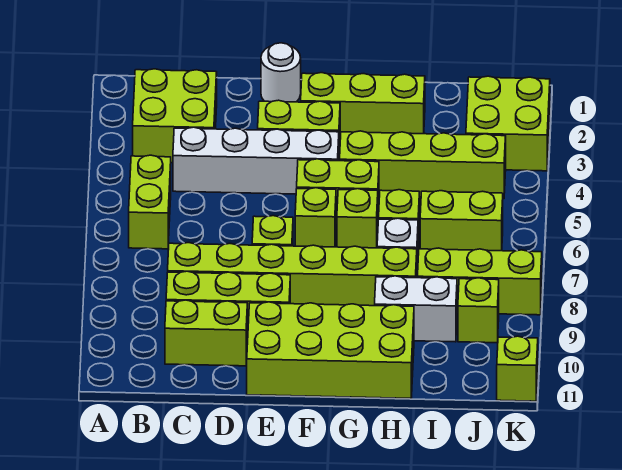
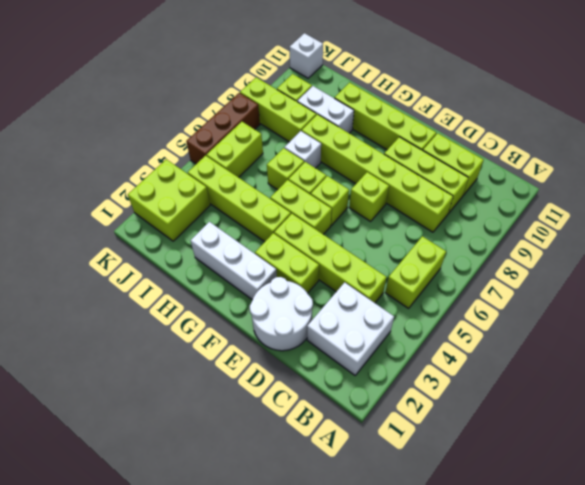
lime brick B2:C3 level 1 -> white brick B2:C3 level 1
white brick C4:F4 level 1 -> lime brick C4:F4 level 1
white round brick E1 level 1 -> white round brick D1:E2 level 1
lime brick E10:H11 level 1 -> lime brick E10:H10 level 1
lime brick F2:H2 level 1 -> white brick F2:H2 level 1
lime brick I6:J6 level 1 -> lime brick J5:J6 level 1
none -> brown brick K5:K7 level 1
lime brick K11 level 1 -> white brick K11 level 1

